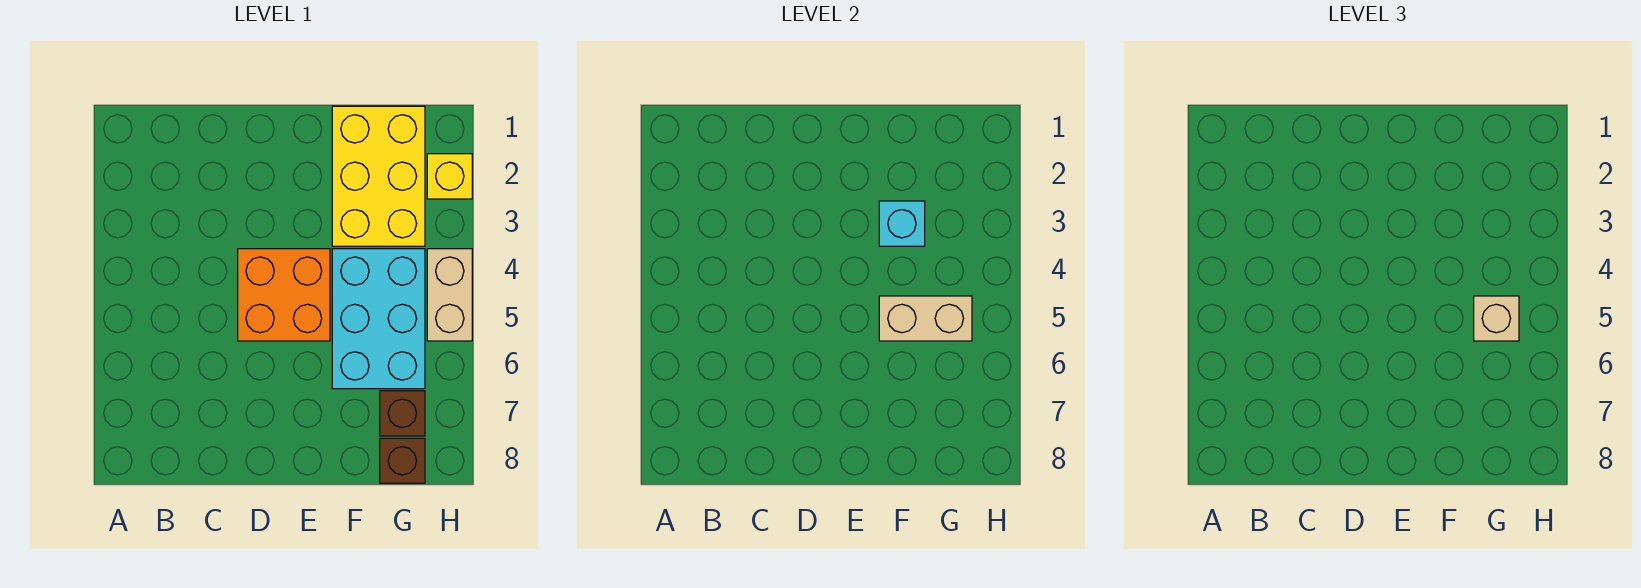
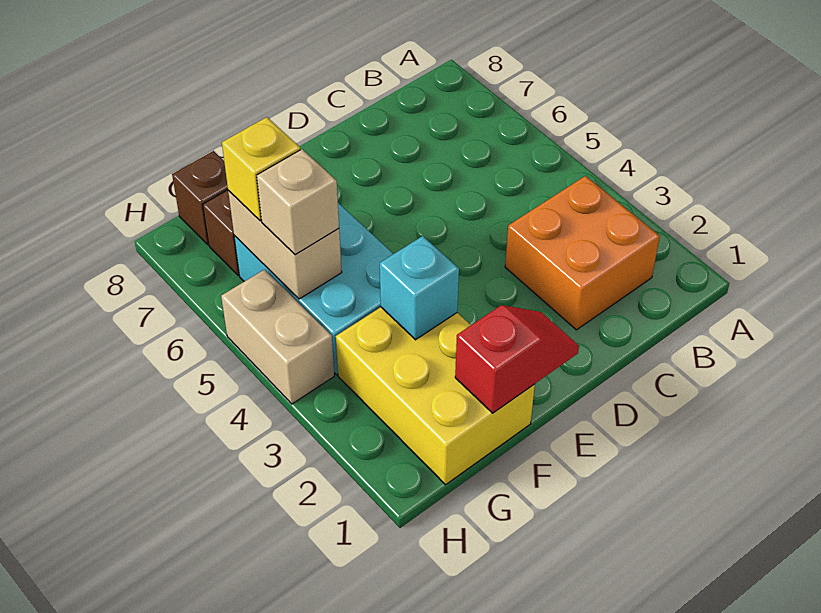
orange brick D4:E5 level 1 -> orange brick B2:C3 level 1
none -> red slope E1:F1 level 2 top F
tan brick F5:G5 level 2 -> tan brick G5:G6 level 2
yellow brick H2 level 1 -> yellow brick G6 level 3

